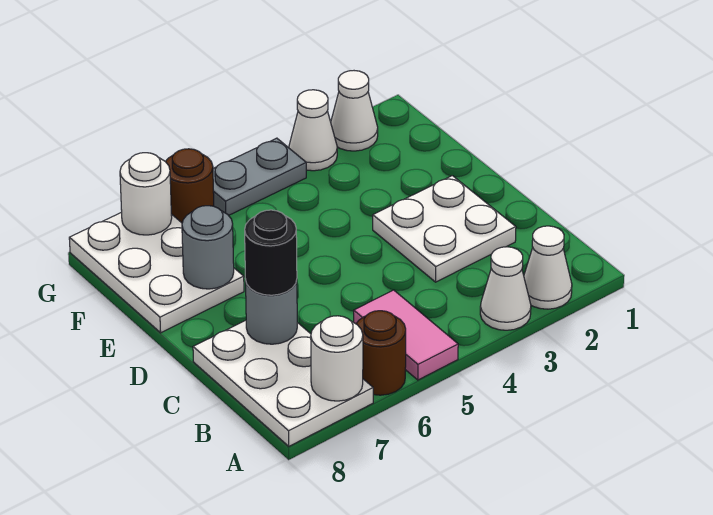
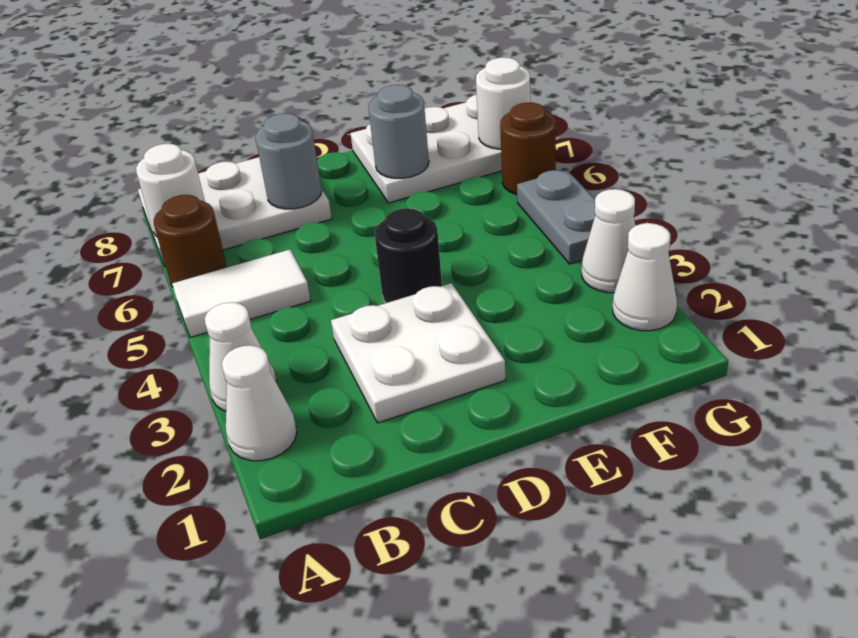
pink tile A5:B5 level 1 -> white tile A5:B5 level 1
black round brick C7 level 3 -> black round brick D4 level 1

